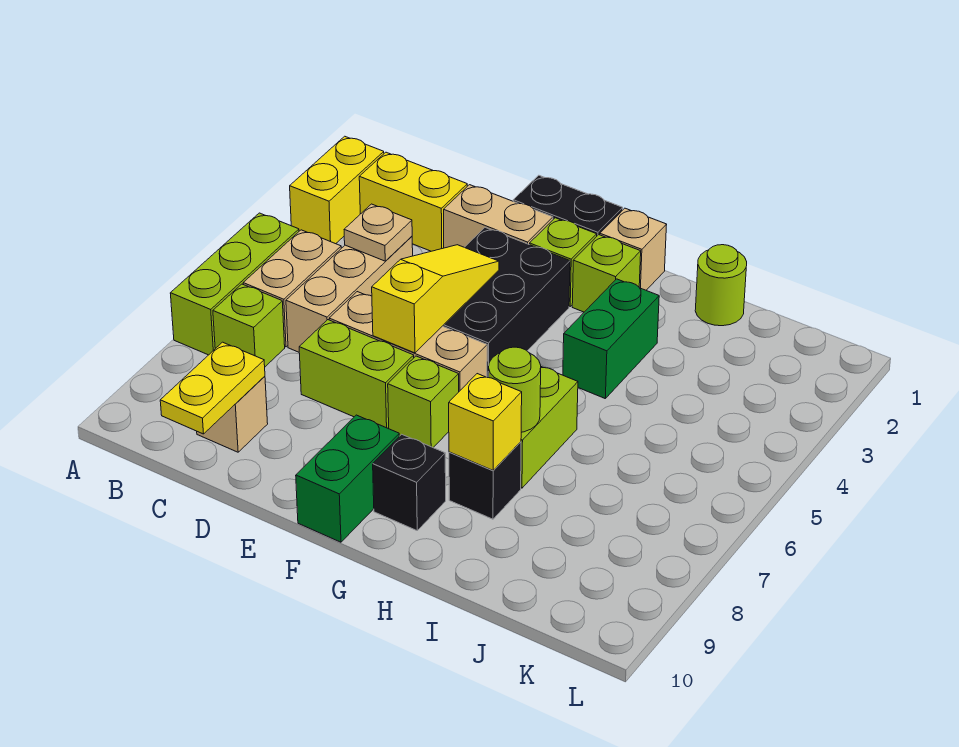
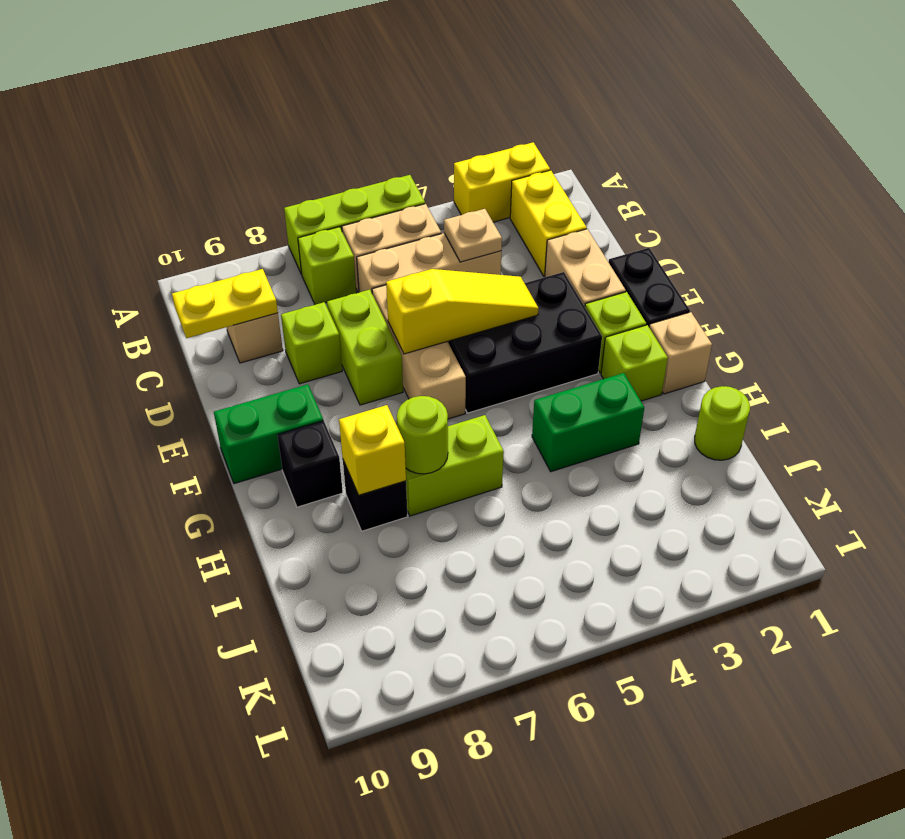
lime brick F7 level 1 -> lime brick D8 level 1

